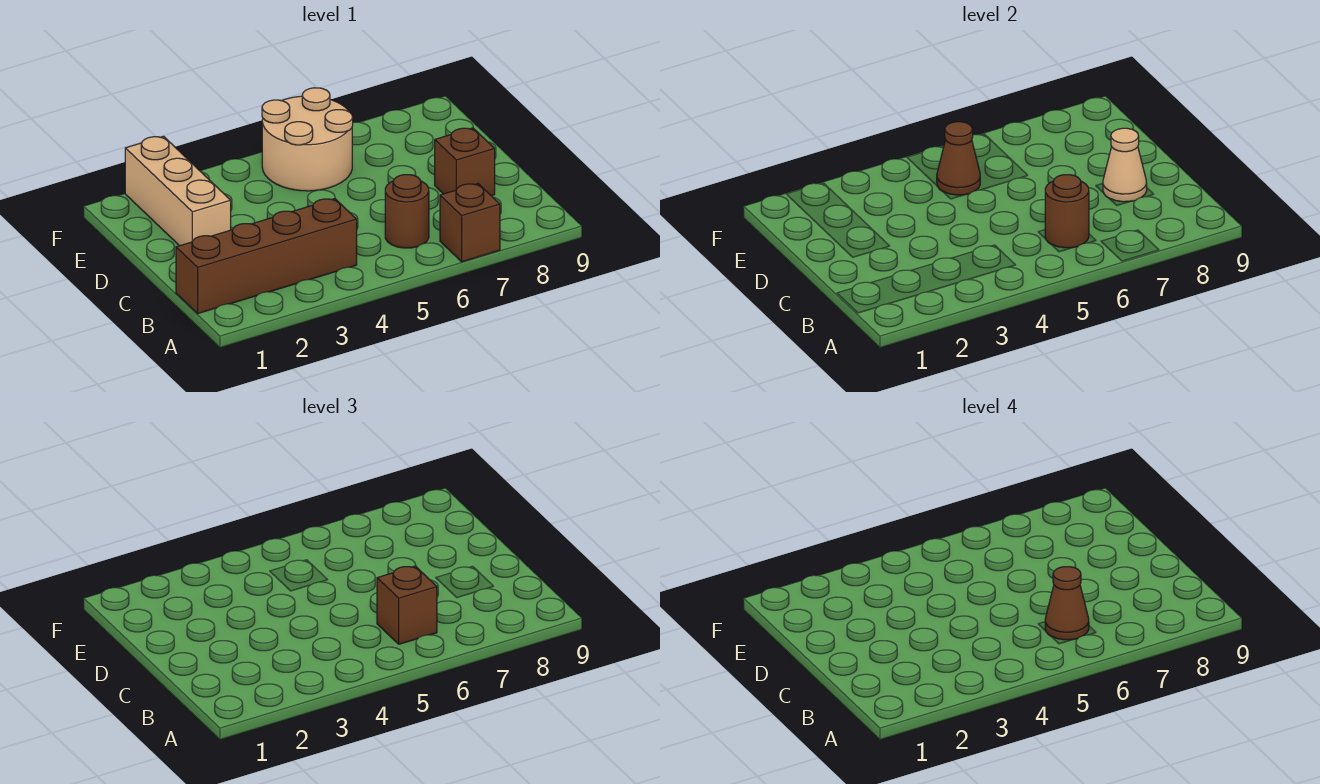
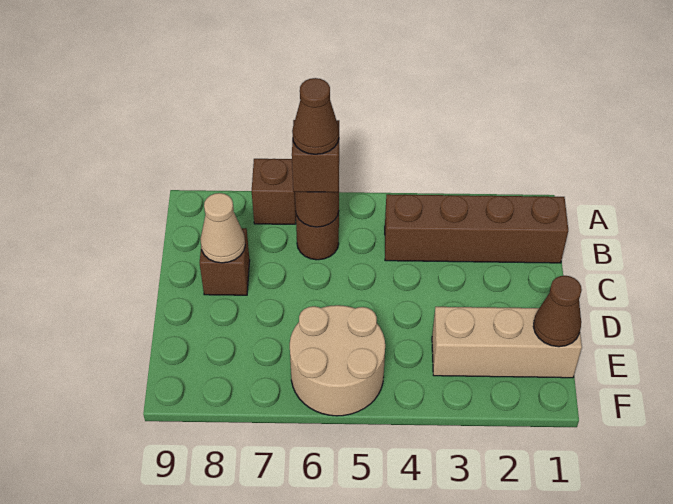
tan brick D2:F2 level 1 -> tan brick E1:E3 level 1
brown cone E5 level 2 -> brown cone E1 level 2

